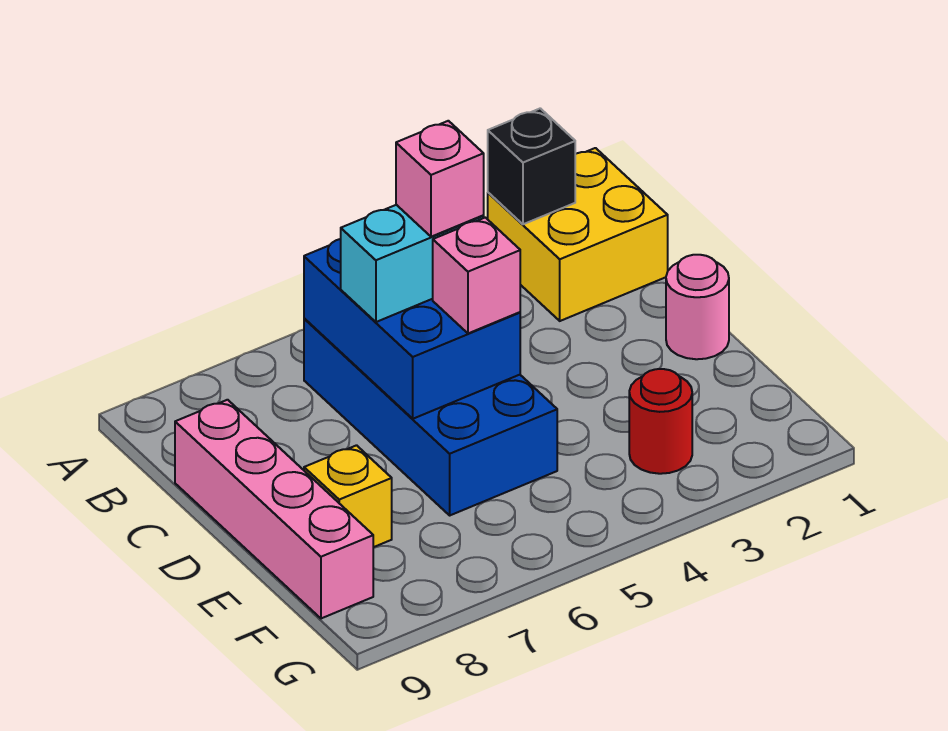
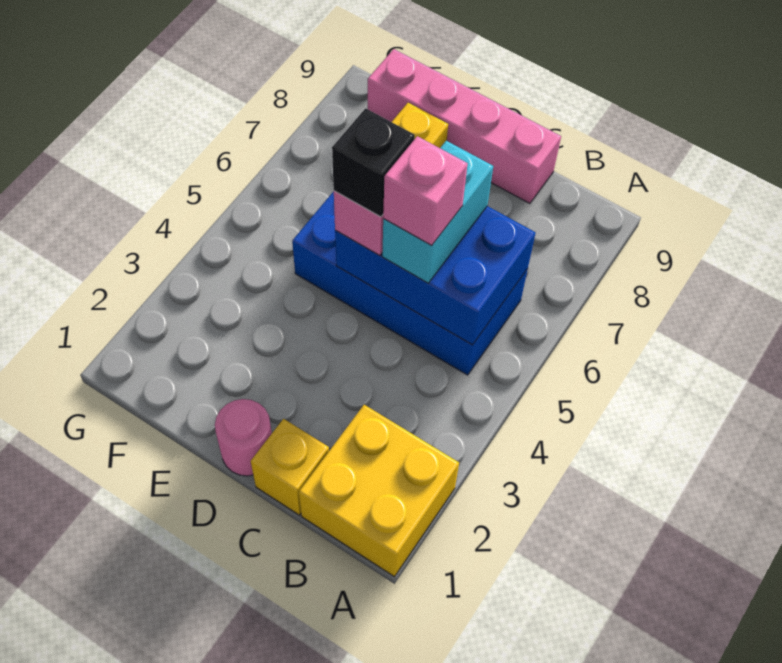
black brick A2 level 2 -> black brick D5 level 4
none -> yellow brick C1 level 1
red round brick F3 level 1 -> none

